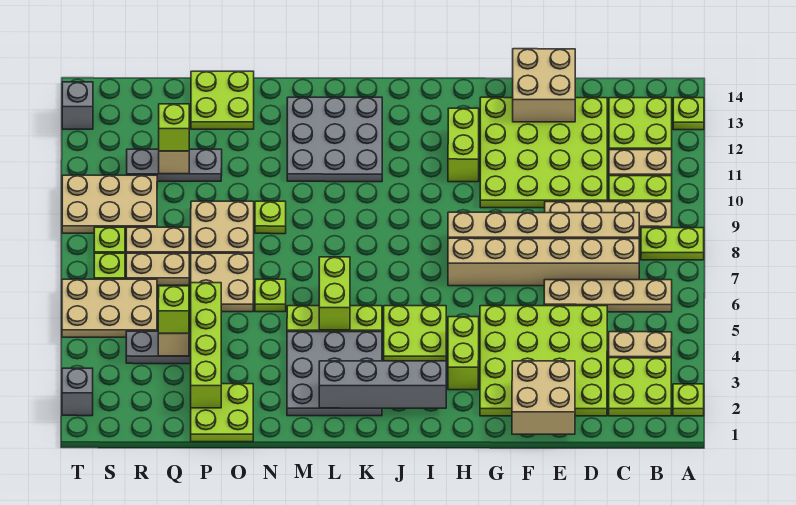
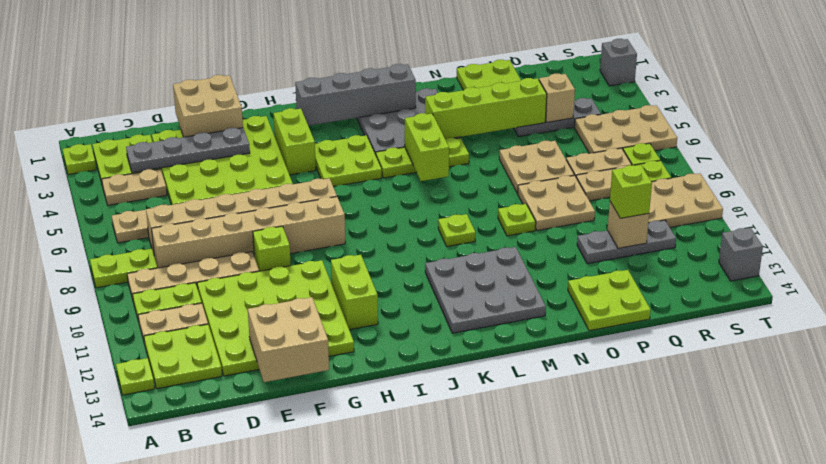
none -> grey plate C3:F3 level 2
lime plate N6 level 1 -> lime plate L9 level 1
lime brick P2:P5 level 2 -> lime brick M4:P4 level 2
lime brick Q4 level 3 -> lime brick F9 level 1

